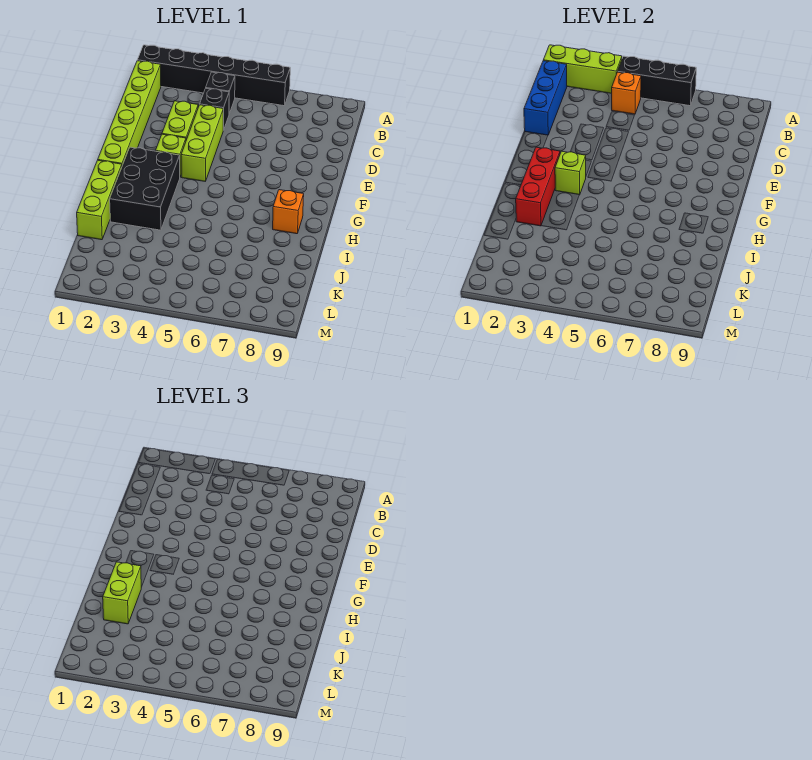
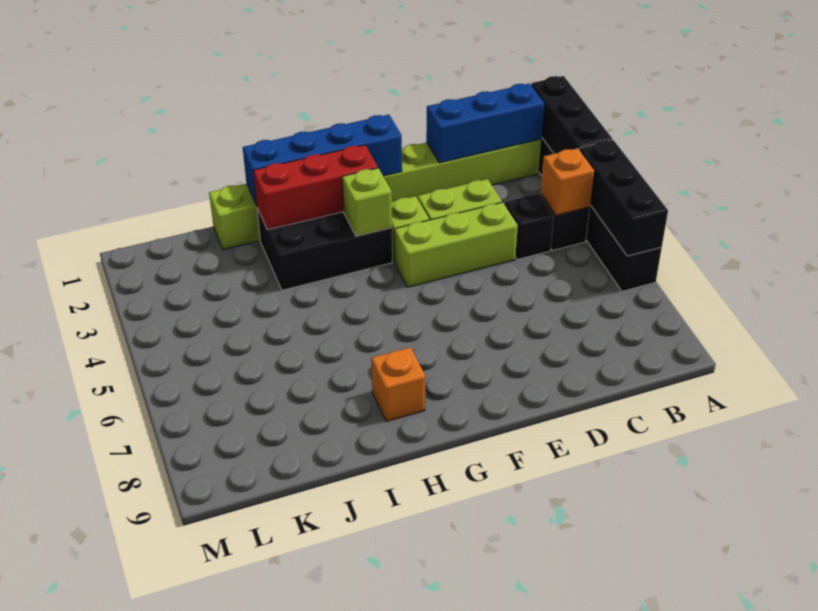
lime brick A1:A3 level 2 -> black brick A1:A3 level 2
none -> blue brick F1:I1 level 2
lime brick I2:J2 level 3 -> none

